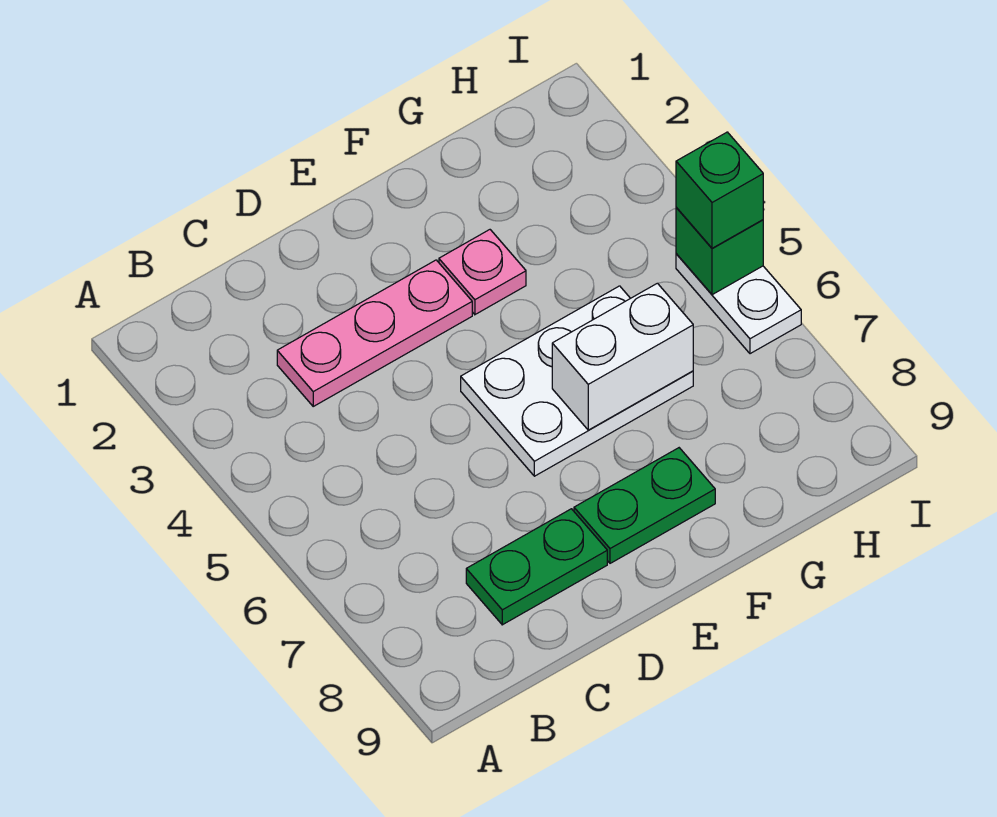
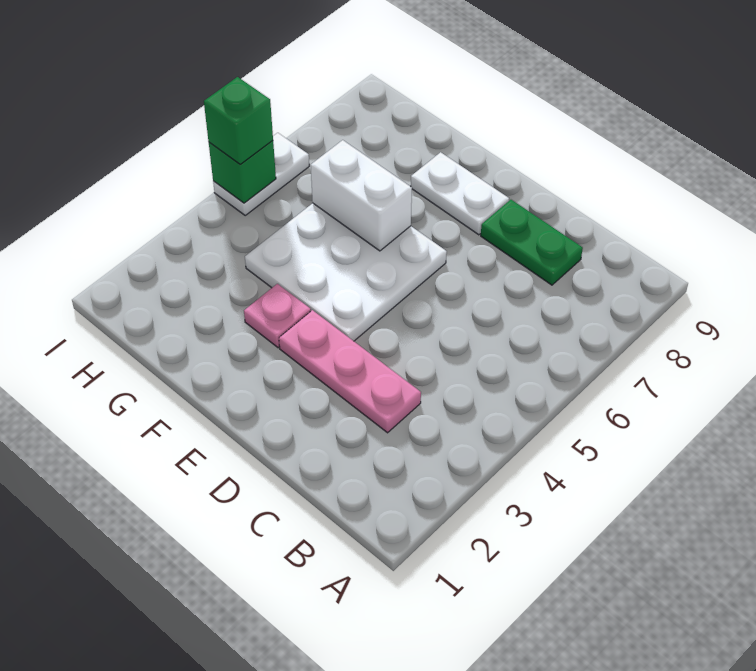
white plate E5:G6 level 1 -> white plate E4:G6 level 1
green plate E8:F8 level 1 -> white plate E8:F8 level 1

